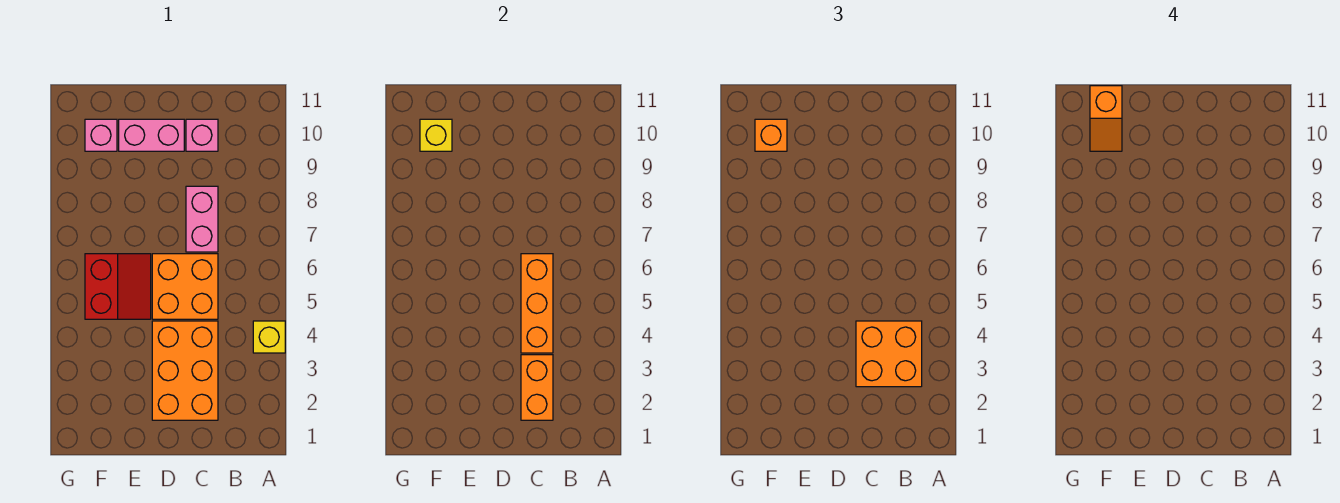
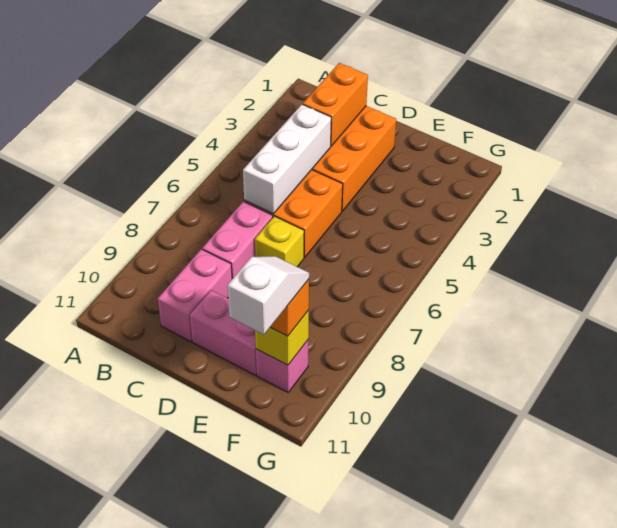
yellow brick A4 level 1 -> yellow brick D7 level 1
orange brick B3:C4 level 3 -> none
orange brick C4:C6 level 2 -> white brick C4:C6 level 2
pink brick C10 level 1 -> pink brick C9:C10 level 1
red slope E5:F6 level 1 top F -> none
orange slope F10:F11 level 4 top 11 -> white slope F10:F11 level 4 top 11

